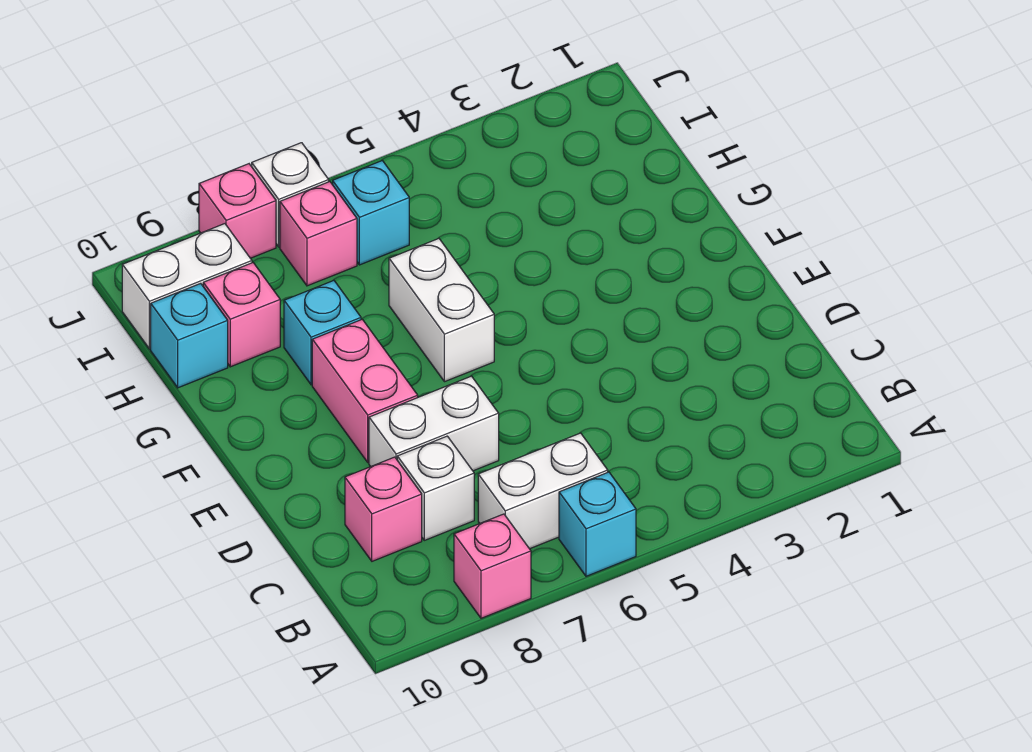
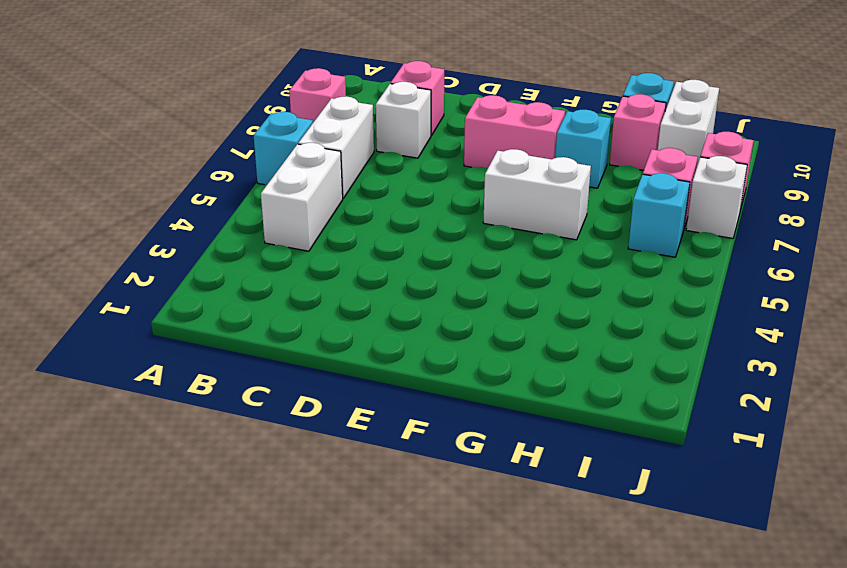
white brick D7:D8 level 1 -> white brick B4:B5 level 1

